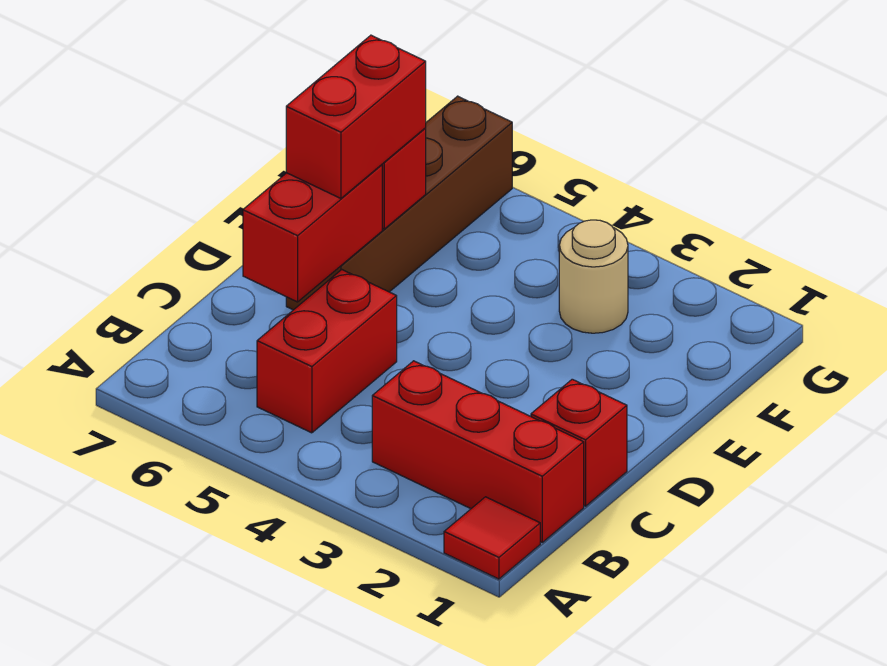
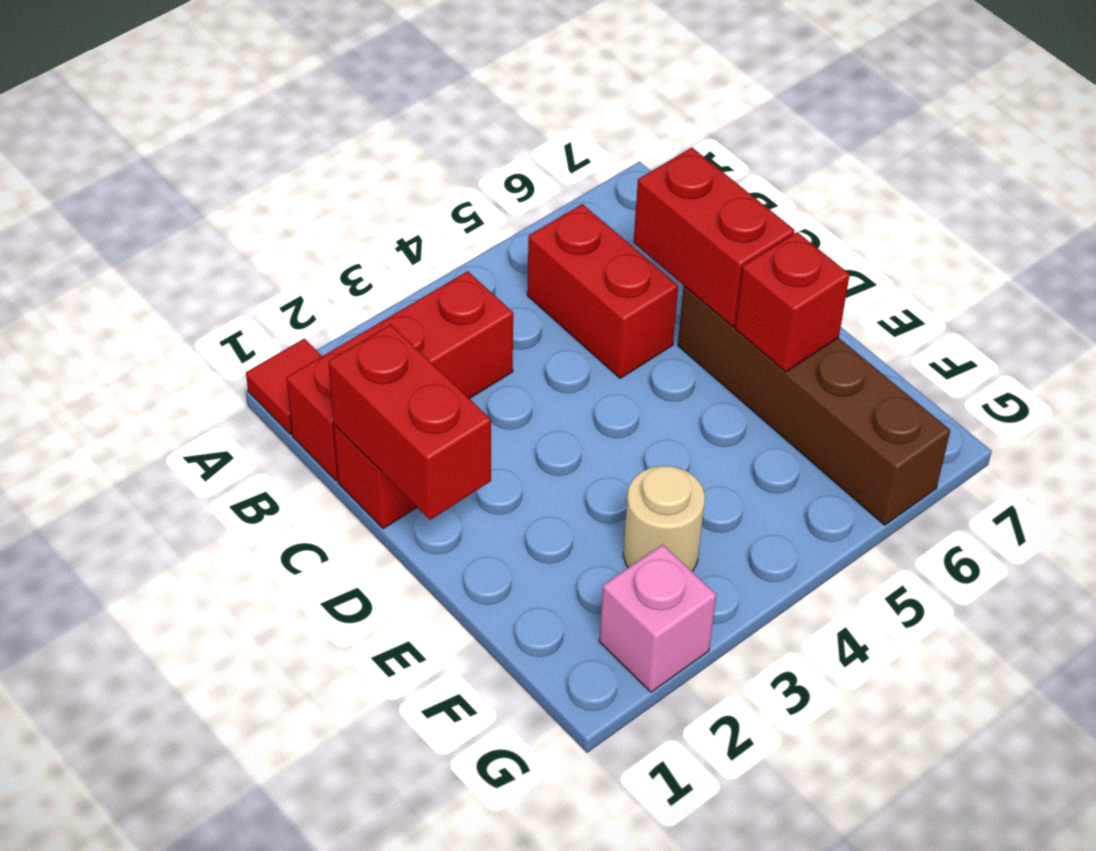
red brick D6:E6 level 3 -> red brick C1:D1 level 2
none -> pink brick G2 level 1

